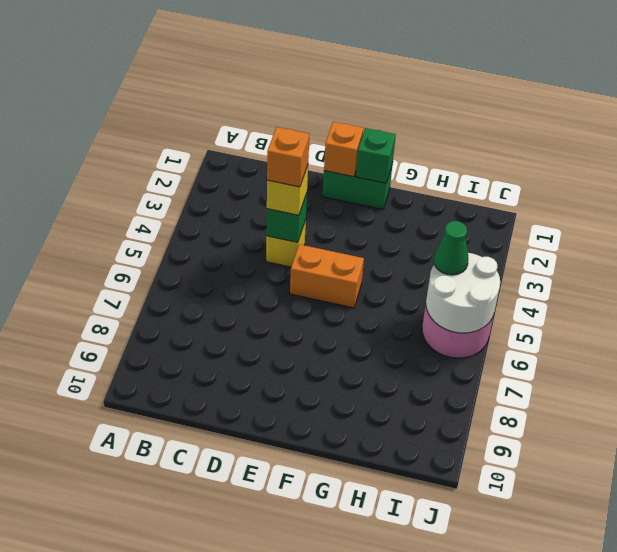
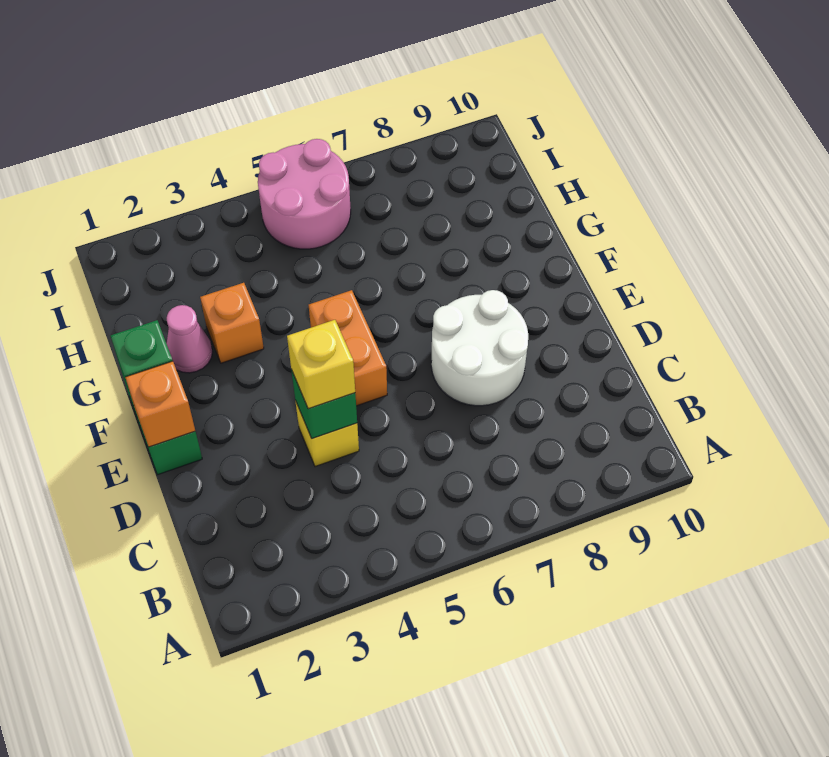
orange brick D4 level 4 -> orange brick G3 level 1
none -> pink cone G2 level 1
white round brick I5:J6 level 2 -> white round brick D7:E8 level 1
green cone I5 level 3 -> none

